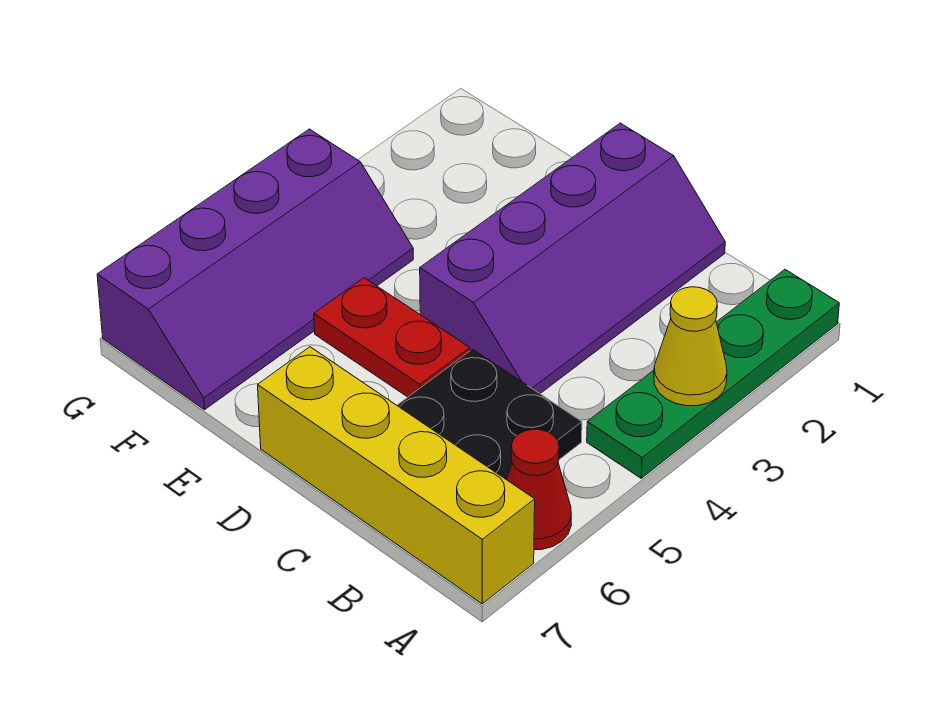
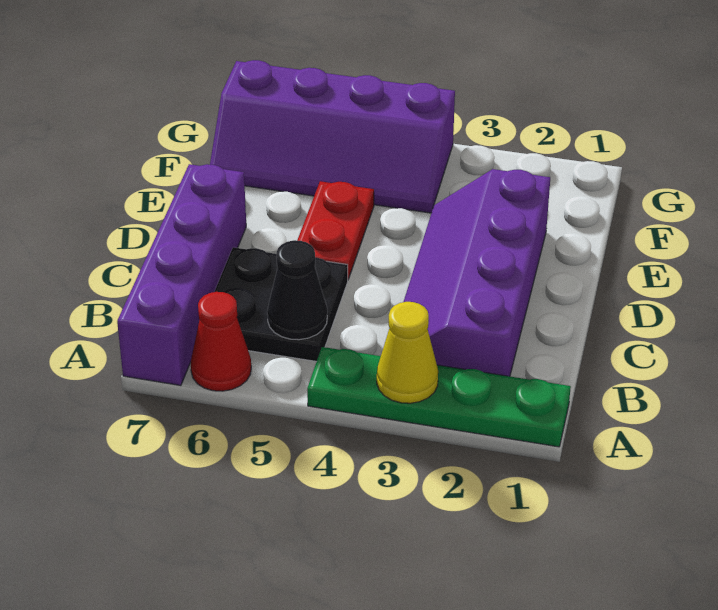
yellow brick A7:D7 level 1 -> purple brick A7:D7 level 1
none -> black cone B5 level 2
purple slope C1:D4 level 1 top D -> purple slope B2:E3 level 1 top 2

